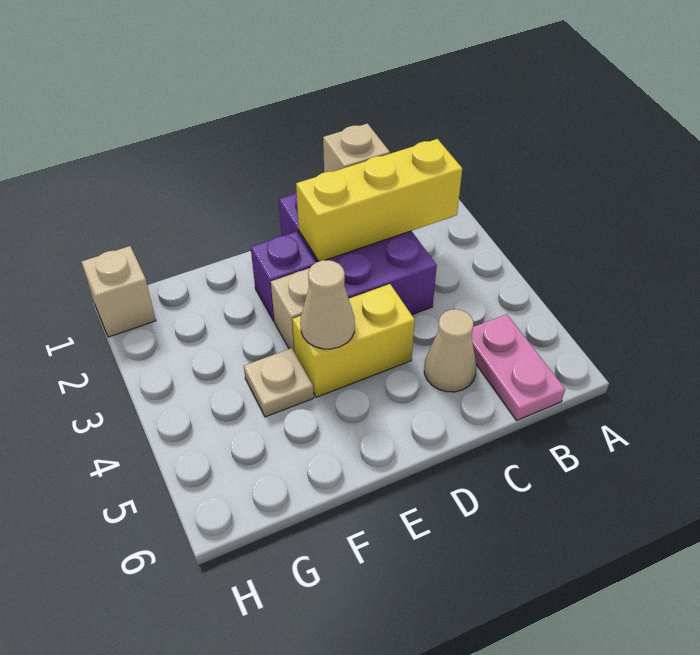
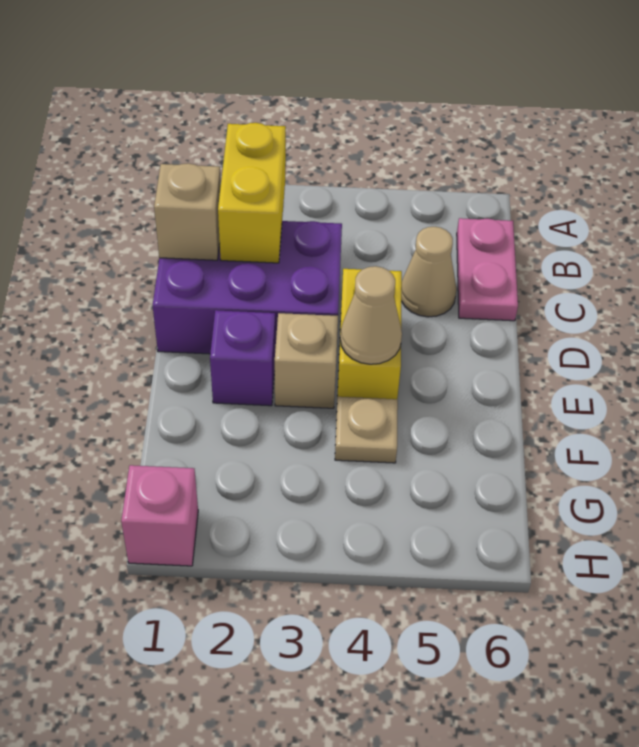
yellow brick B2:D2 level 2 -> yellow brick B2:C2 level 2
pink plate B5:B6 level 1 -> pink plate B6:C6 level 1
tan brick H1 level 1 -> pink brick H1 level 1

